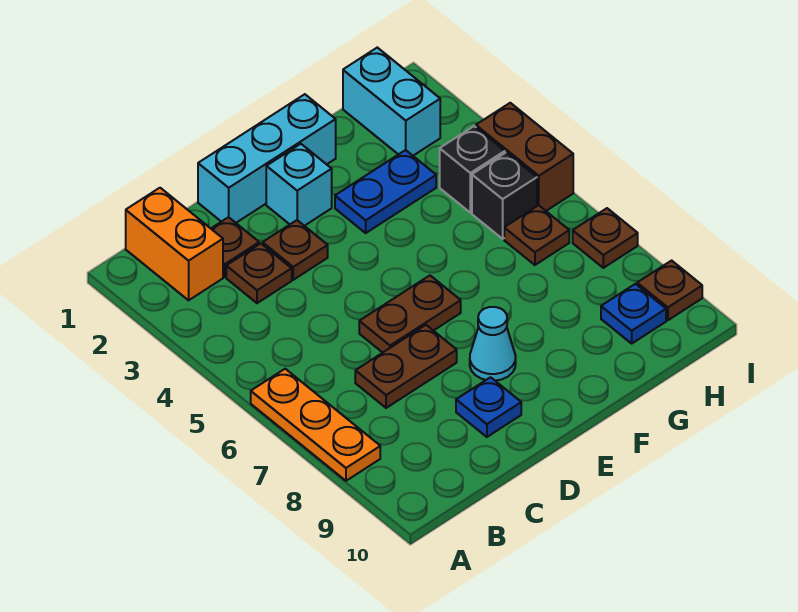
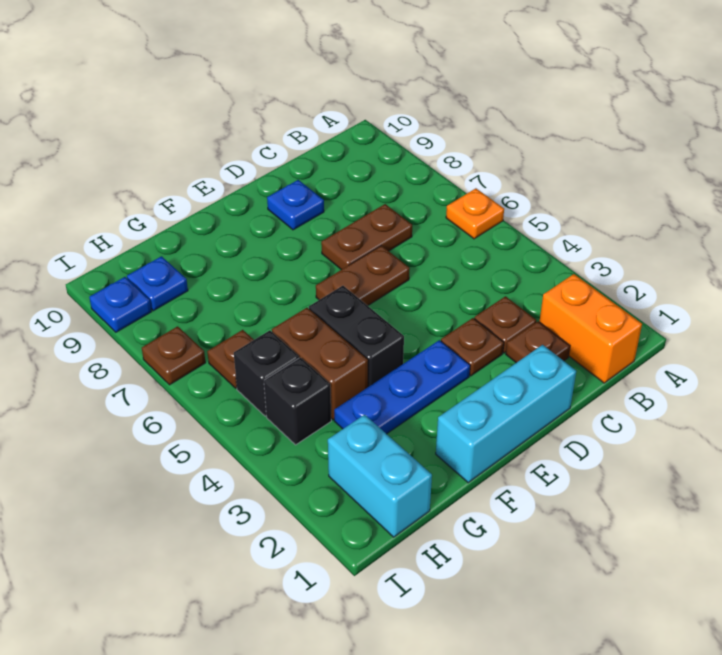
orange plate A6:A8 level 1 -> orange plate A6 level 1
cyan brick E2 level 1 -> none
cyan cone E8 level 1 -> none
blue plate F3:G3 level 1 -> blue plate E3:G3 level 1
none -> black brick F4:F5 level 1
brown brick I4:I5 level 1 -> brown brick G4:G5 level 1
brown plate I9 level 1 -> blue plate I9 level 1

